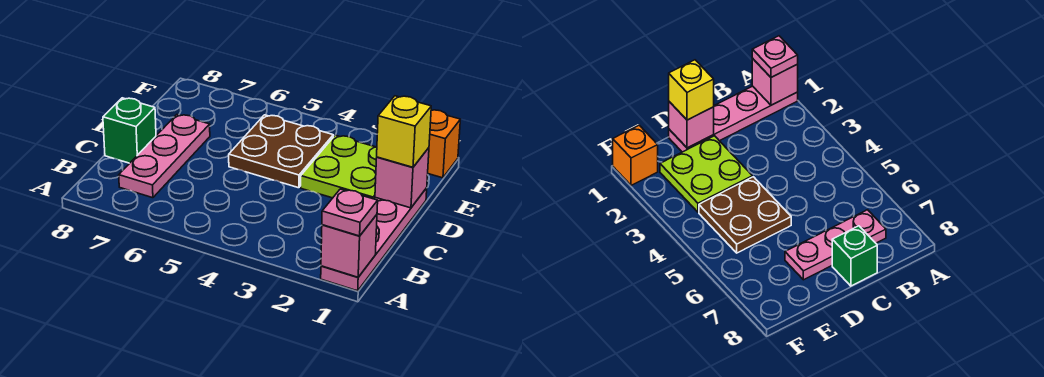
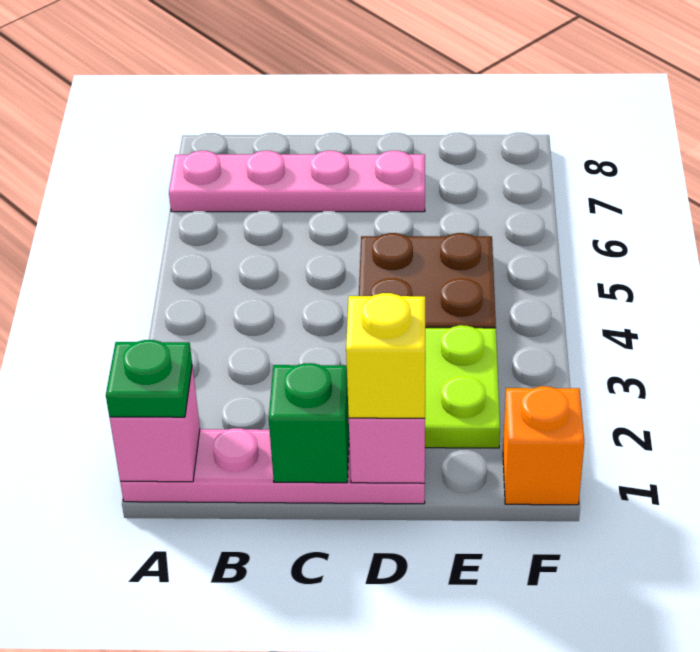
pink plate A1 level 3 -> green plate A1 level 3
pink plate B7:D7 level 1 -> pink plate A7:D7 level 1
green brick C8 level 1 -> green brick C1 level 2

